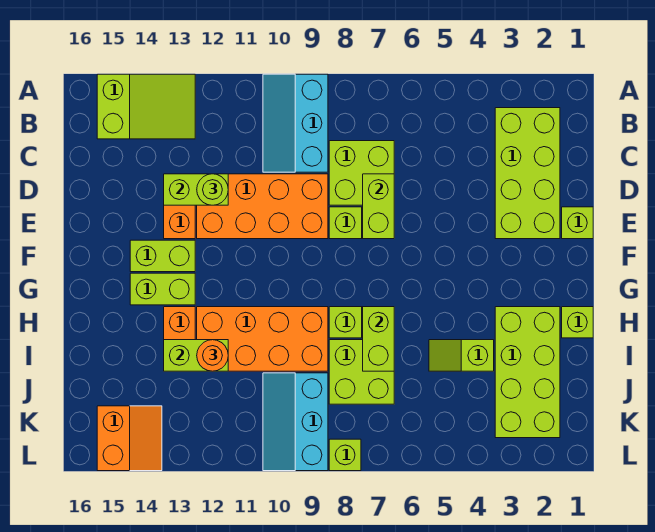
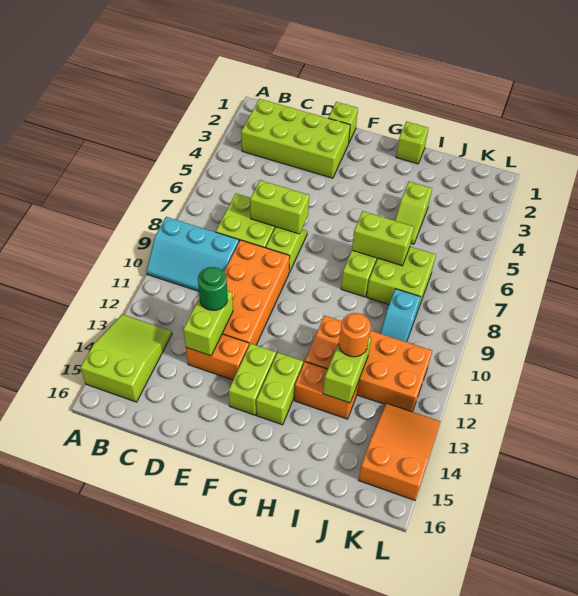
lime round brick D12 level 3 -> green round brick D12 level 3
lime brick H2:K3 level 1 -> none
orange brick H9:I12 level 1 -> orange brick H11:K12 level 1
cyan slope J9:L10 level 1 top 9 -> cyan slope J9:J10 level 1 top 9
orange slope K14:L15 level 1 top 15 -> orange slope K13:L15 level 1 top 15
lime brick L8 level 1 -> none

